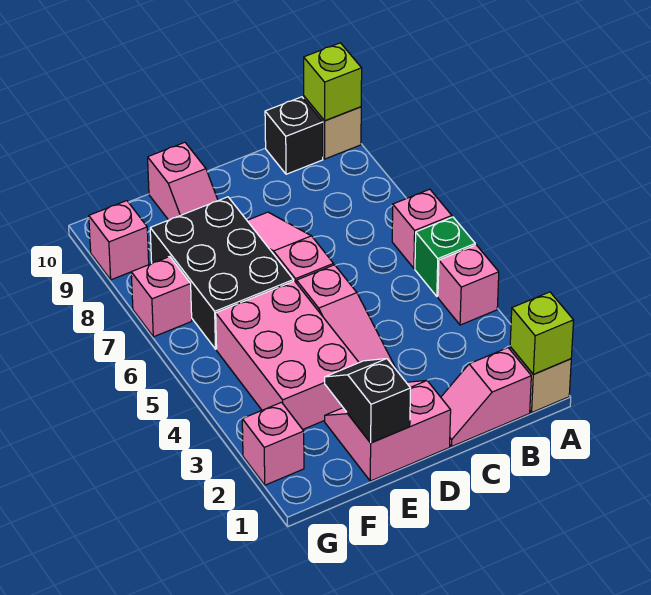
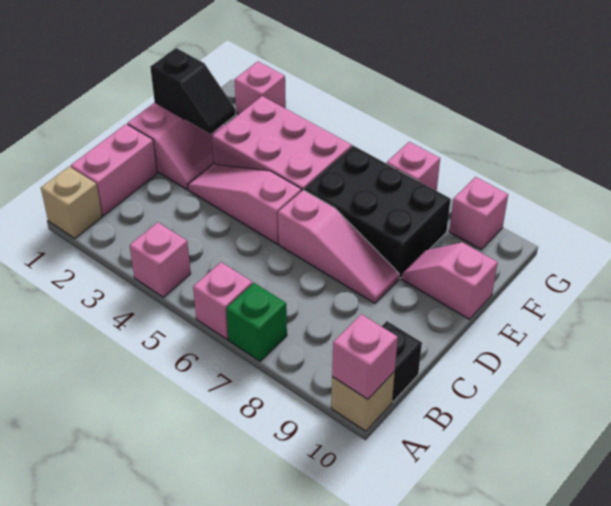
lime brick A1 level 2 -> none
green brick A5 level 1 -> green brick A7 level 1
lime brick A10 level 2 -> pink brick A10 level 2
pink slope B1:C1 level 1 top B -> pink brick B1:C1 level 1

